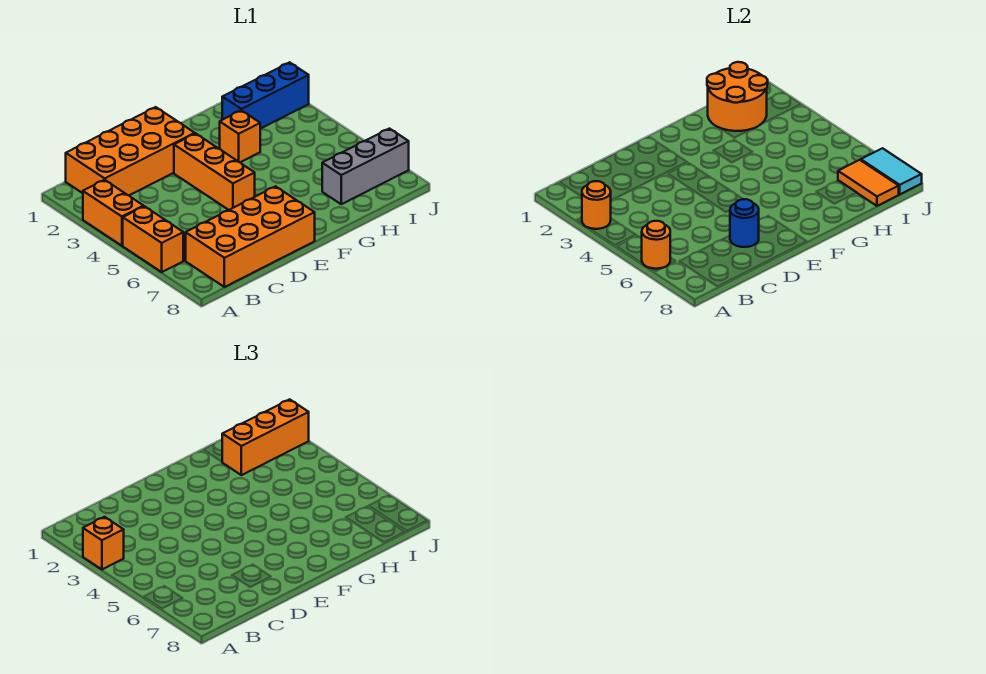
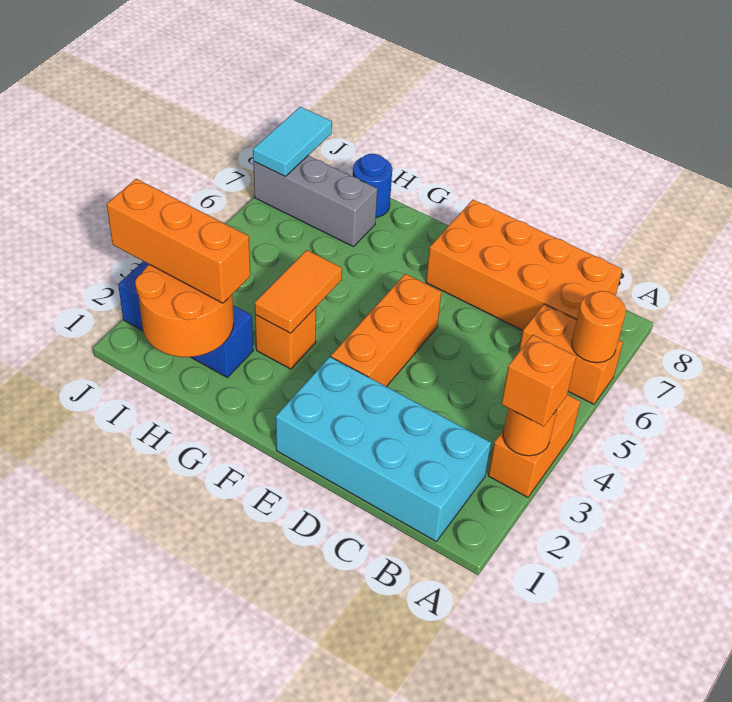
orange brick A5:A6 level 1 -> orange brick A6:B6 level 1
orange brick B1:E2 level 1 -> cyan brick B1:E2 level 1
blue round brick D7 level 2 -> blue round brick H8 level 1
orange tile I7:I8 level 2 -> orange tile G3:G4 level 2

